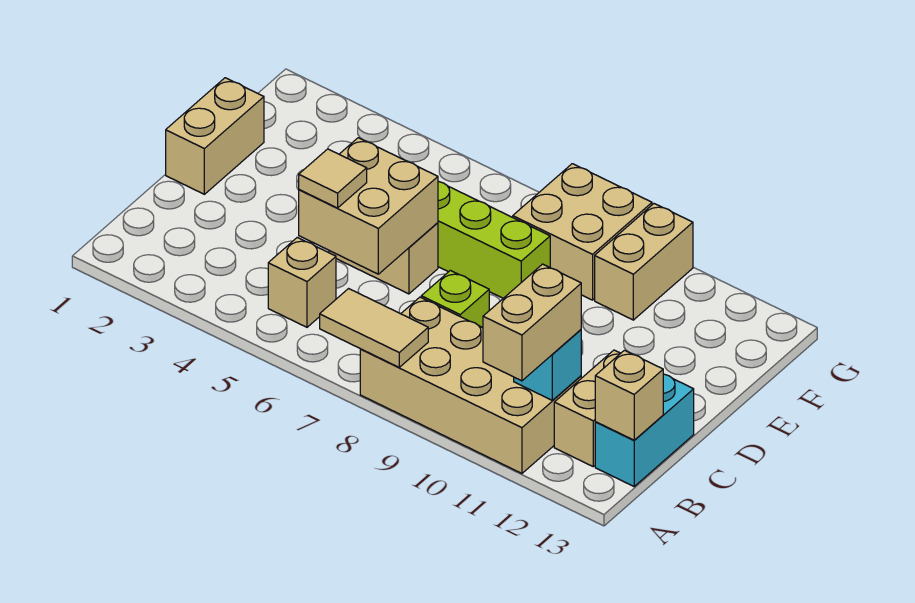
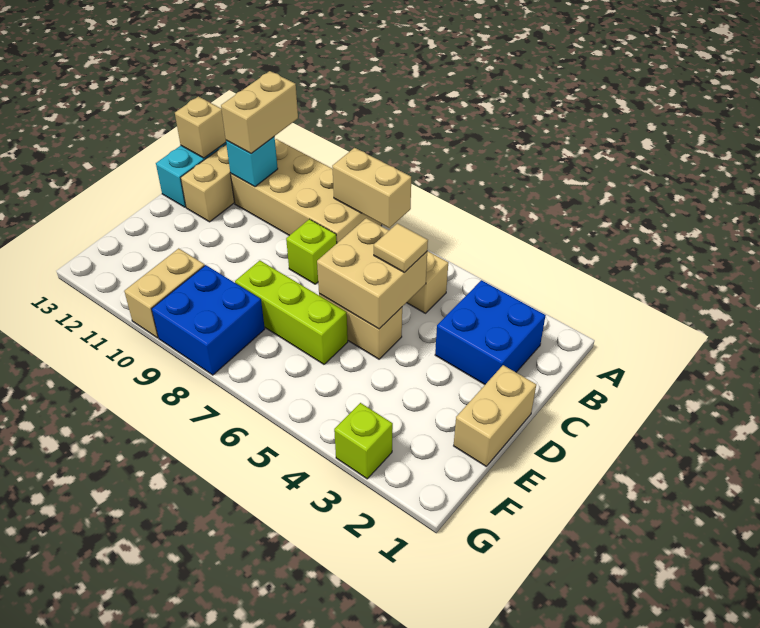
tan tile A7:A8 level 2 -> tan brick A7:A8 level 2
none -> blue brick B2:C3 level 1
tan brick F8:G9 level 1 -> blue brick F8:G9 level 1
none -> lime brick G3 level 1

